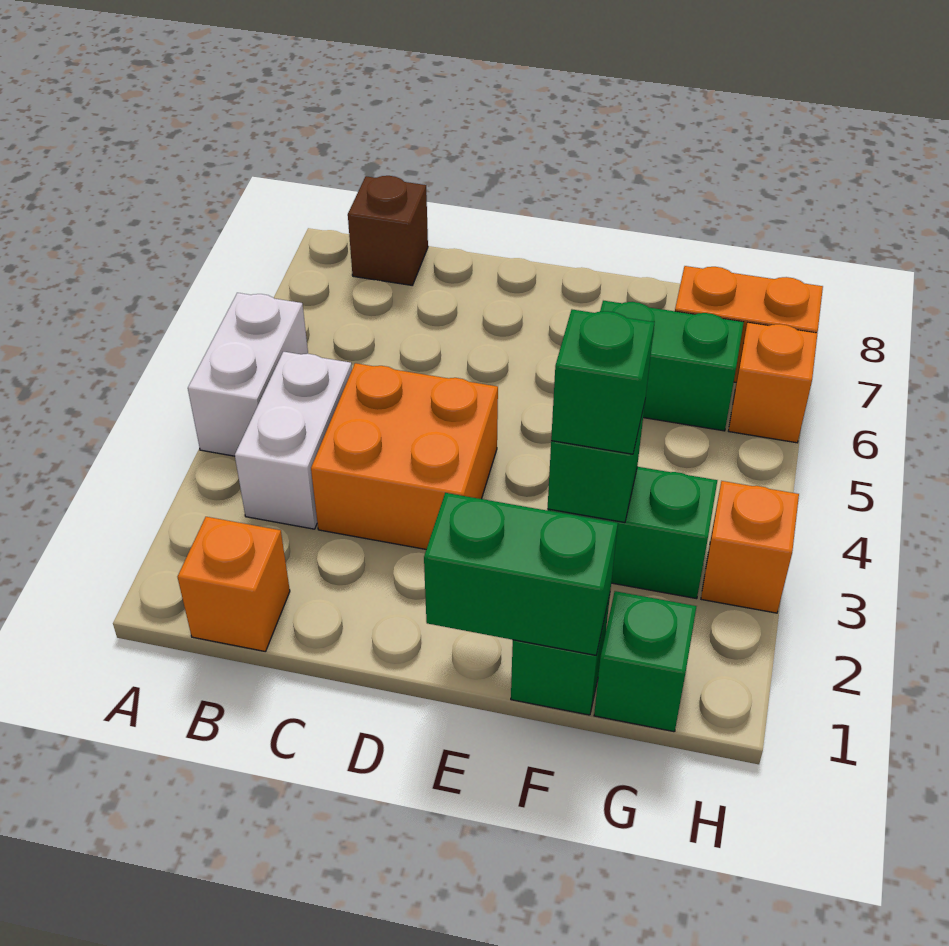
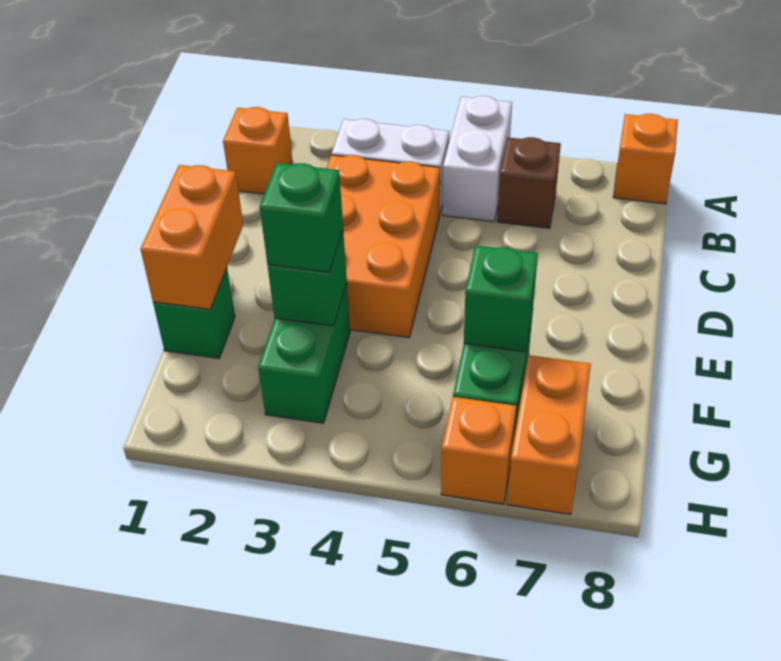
white brick A4:A5 level 1 -> white brick A5:B5 level 1
brown brick B8 level 1 -> brown brick B6 level 1
orange brick C3:D4 level 1 -> orange brick C3:E4 level 1
green brick E1:F1 level 2 -> orange brick E1:F1 level 2
green brick G1 level 1 -> green brick F6 level 2
orange brick H3 level 1 -> orange brick A8 level 1

